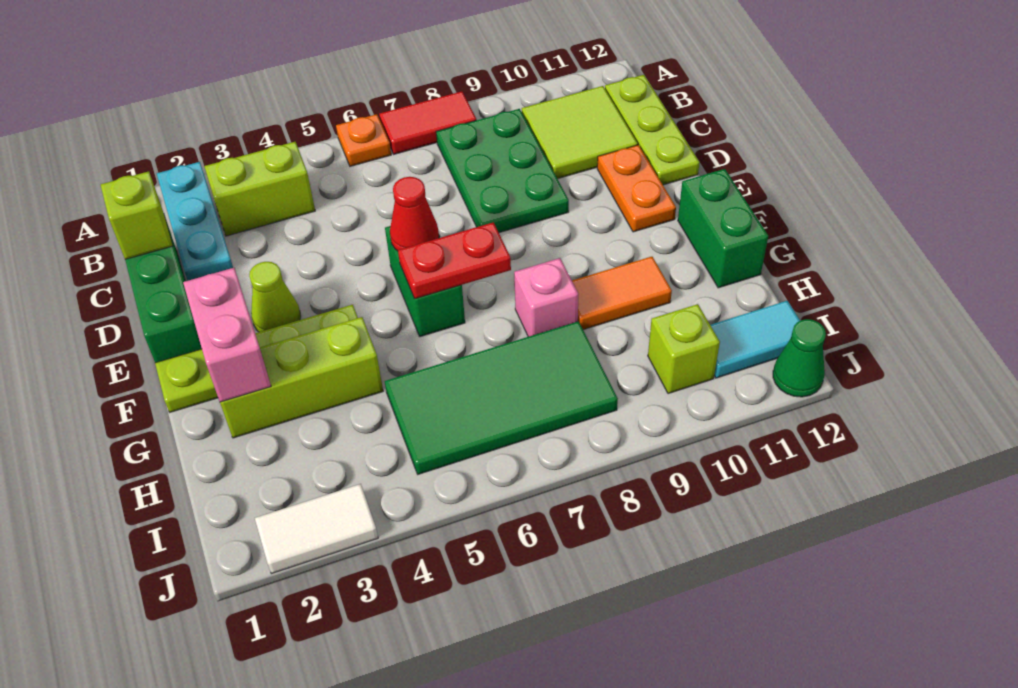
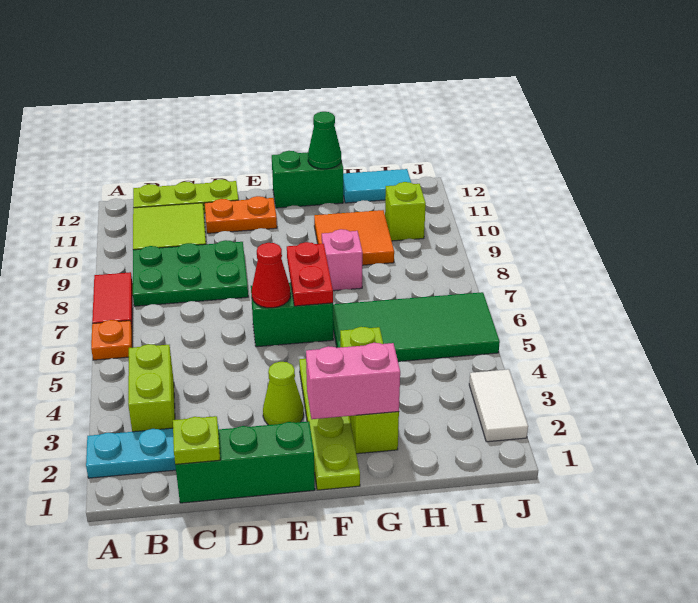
lime brick C1 level 2 -> lime plate C1 level 2
orange tile G9:G10 level 1 -> orange tile G9:H10 level 1
green tile H5:I8 level 1 -> green tile G5:J6 level 1
cyan tile I11:I12 level 1 -> cyan tile H12:I12 level 1
green cone J12 level 1 -> green cone G12 level 2

